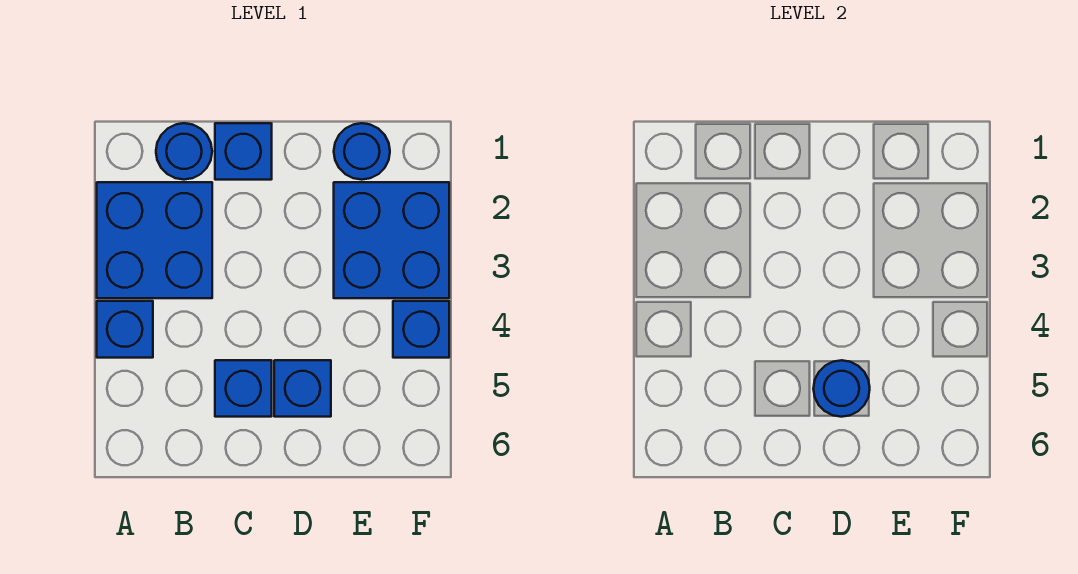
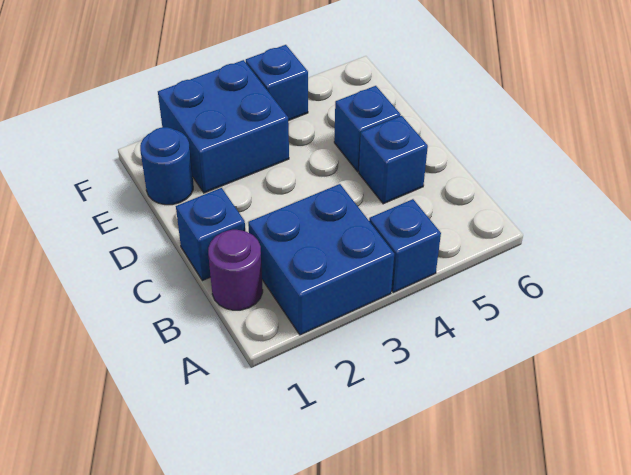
blue round brick B1 level 1 -> purple round brick B1 level 1
blue round brick D5 level 2 -> none

